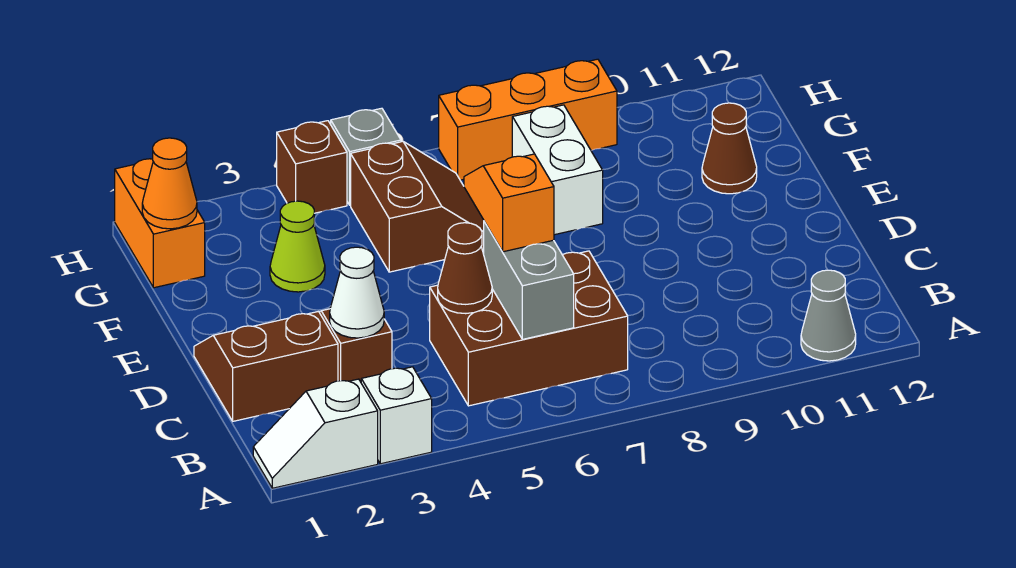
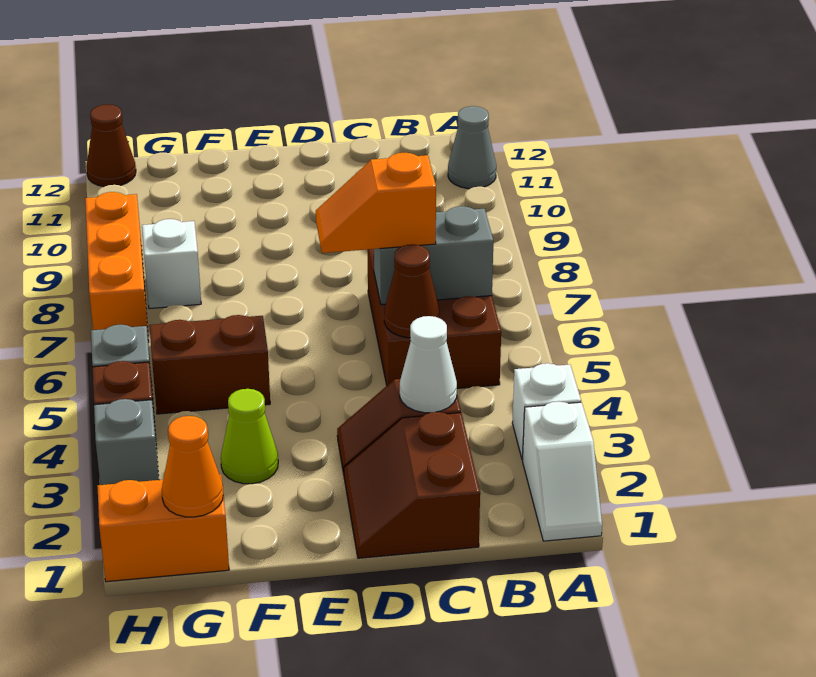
white brick F8:G8 level 1 -> white brick G8 level 1
brown cone F11 level 1 -> brown cone H12 level 1
none -> grey brick H3 level 1

